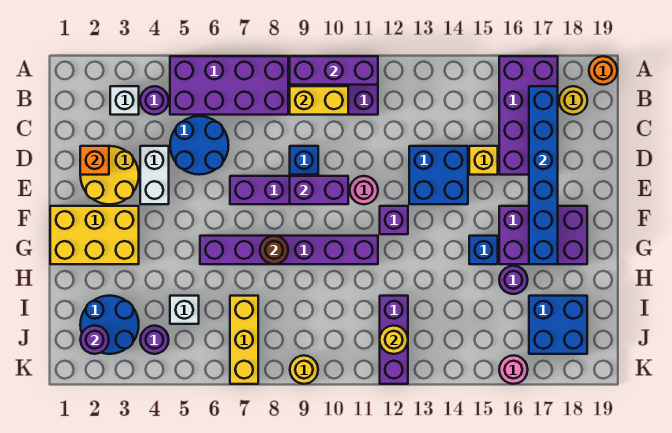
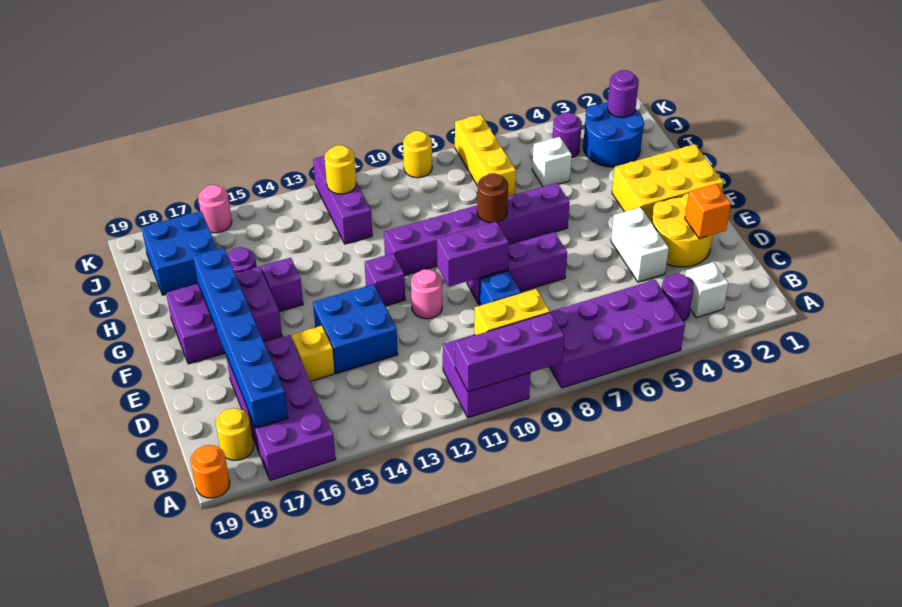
blue round brick C5:D6 level 1 -> none
blue brick G15 level 1 -> purple brick G15 level 1

